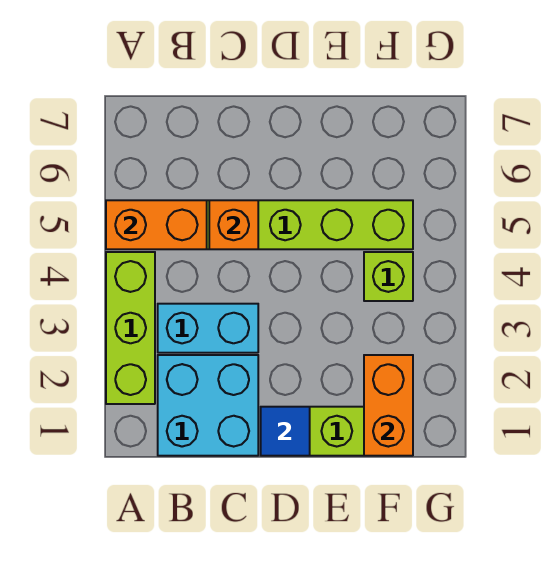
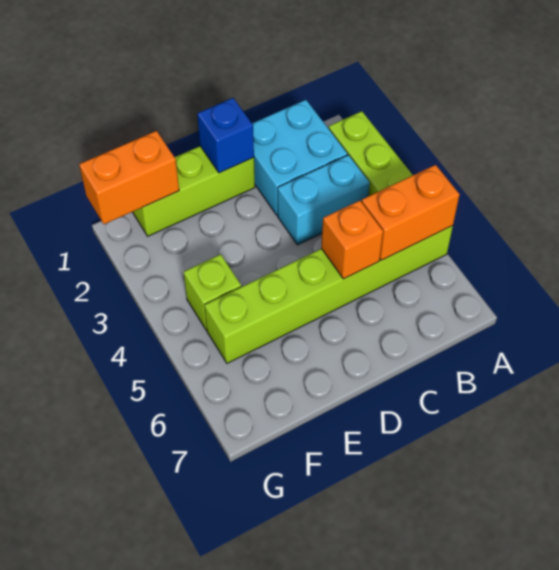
blue tile D1 level 2 -> blue brick D1 level 2
orange brick F1:F2 level 2 -> orange brick F1:G1 level 2

